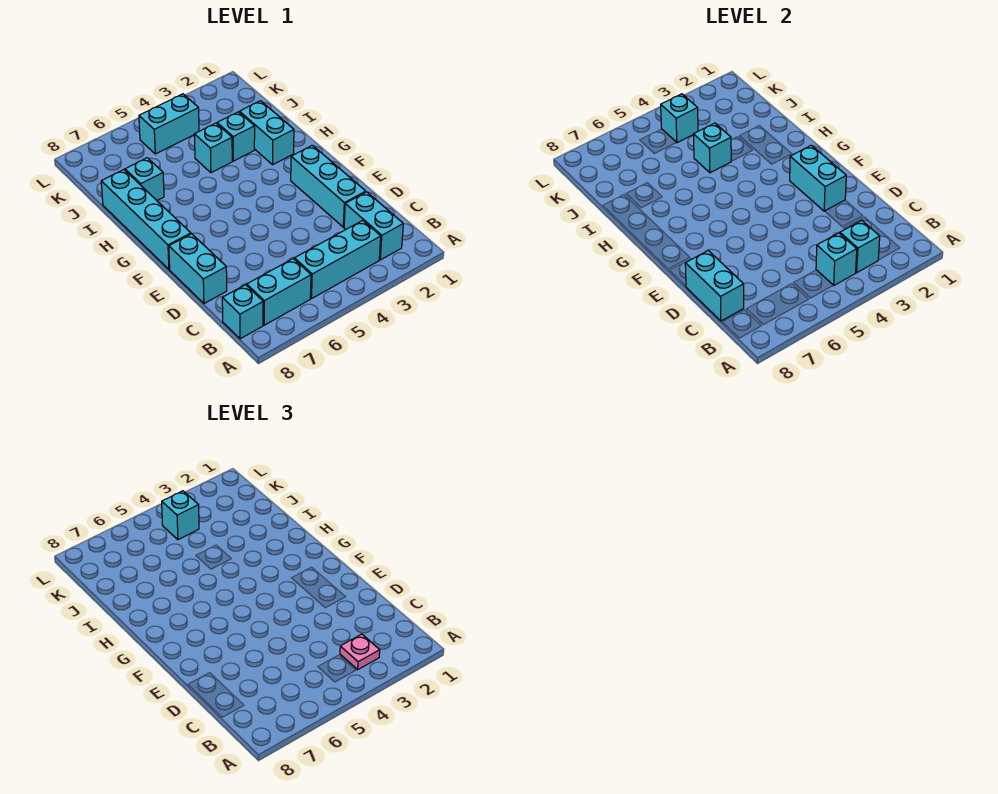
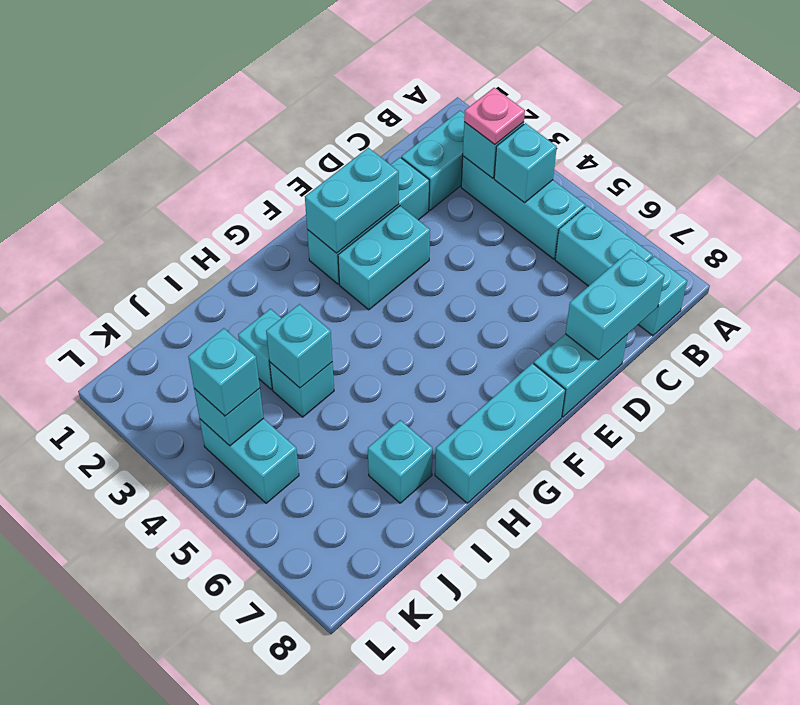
cyan brick F8:I8 level 1 -> cyan brick F8:H8 level 1
cyan brick H2:I2 level 1 -> cyan brick E3:F3 level 1

